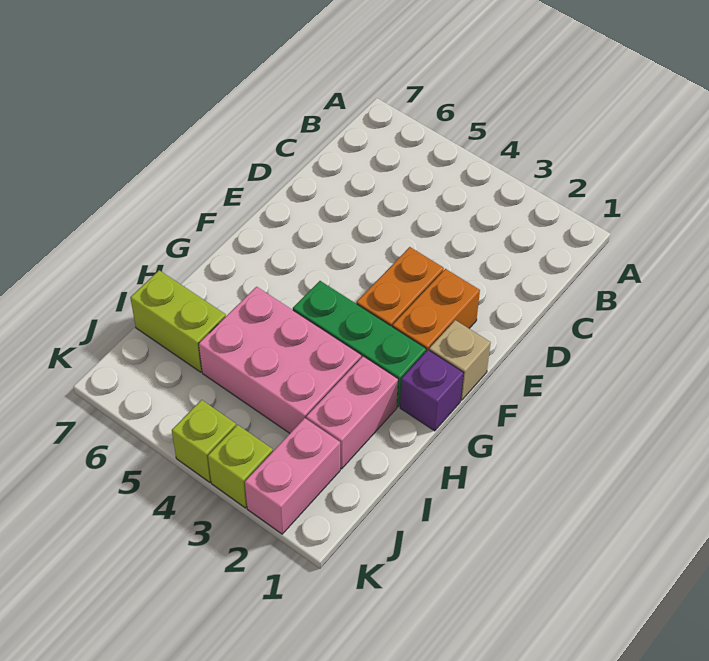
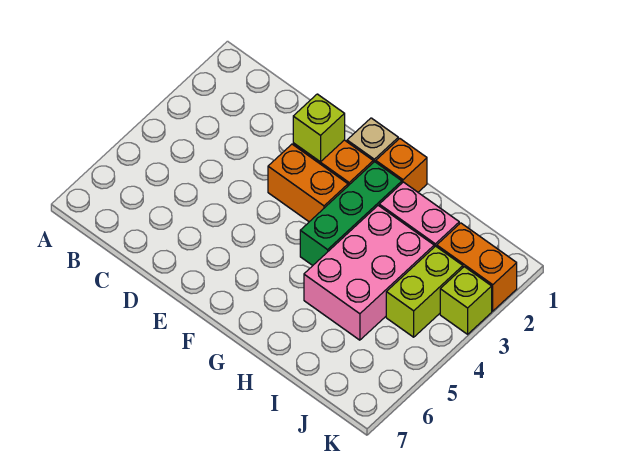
purple brick G1 level 1 -> orange brick G1 level 1
lime brick I6:I7 level 1 -> lime brick J3:J4 level 1
pink brick J2:K2 level 1 -> orange brick J2:K2 level 1
lime brick K4 level 1 -> lime brick E2 level 2

